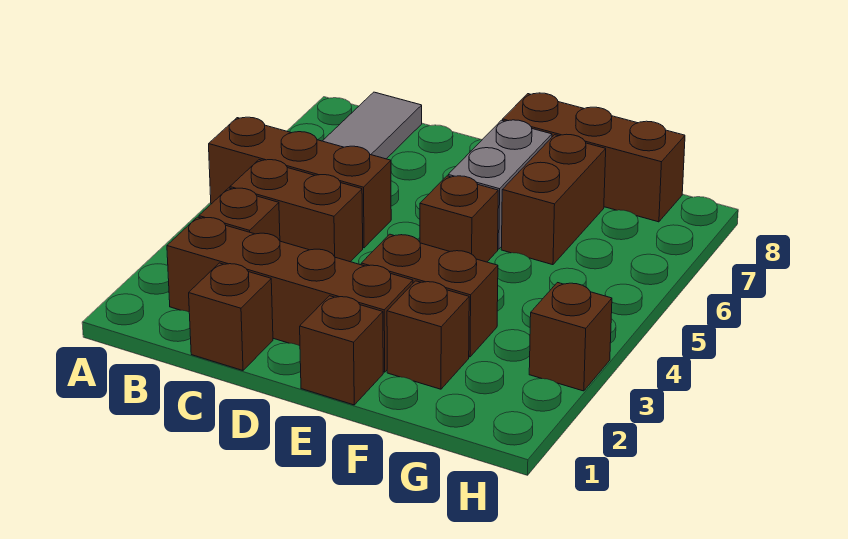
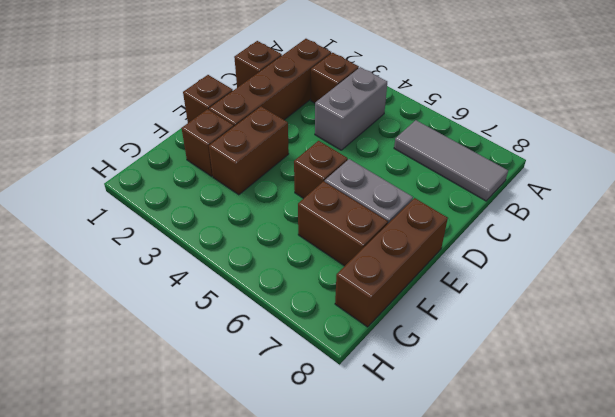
brown brick A5:C5 level 1 -> none
brown brick B4:C4 level 1 -> grey brick B4:C4 level 1
brown brick H3 level 1 -> none

